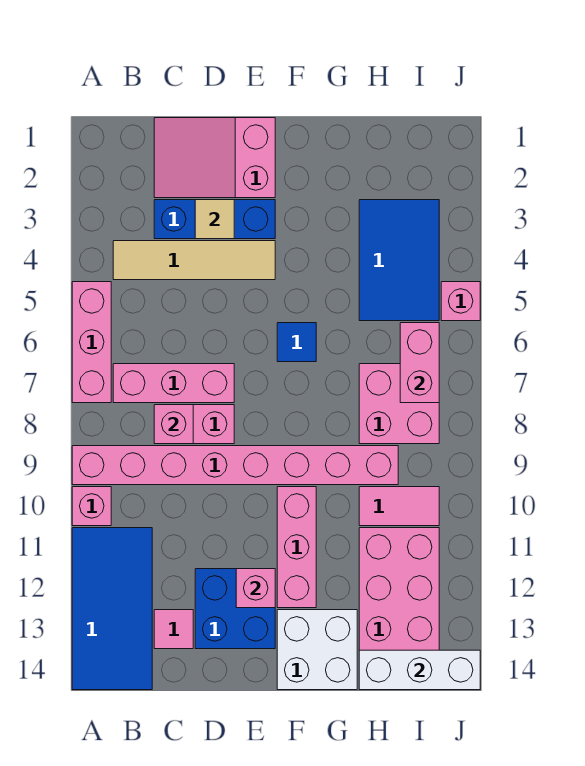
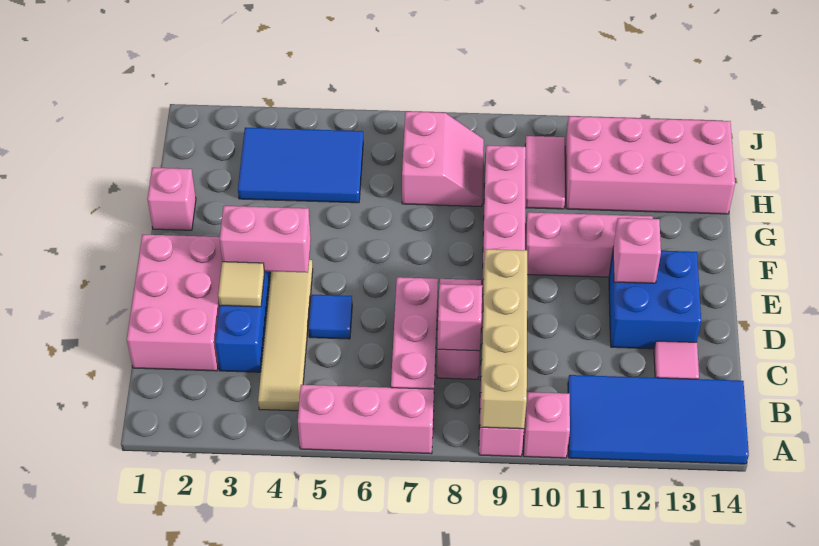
none -> tan brick A9:D9 level 2
pink slope C1:E2 level 1 top E -> pink brick C1:E2 level 1
blue tile F6 level 1 -> blue tile D5 level 1
white brick F13:G14 level 1 -> none
pink brick H7:I8 level 1 -> pink slope H7:I8 level 1 top 7
white brick H14:J14 level 2 -> none
pink brick I6:I7 level 2 -> pink brick E3:E4 level 2
pink brick J5 level 1 -> pink brick G1 level 1

